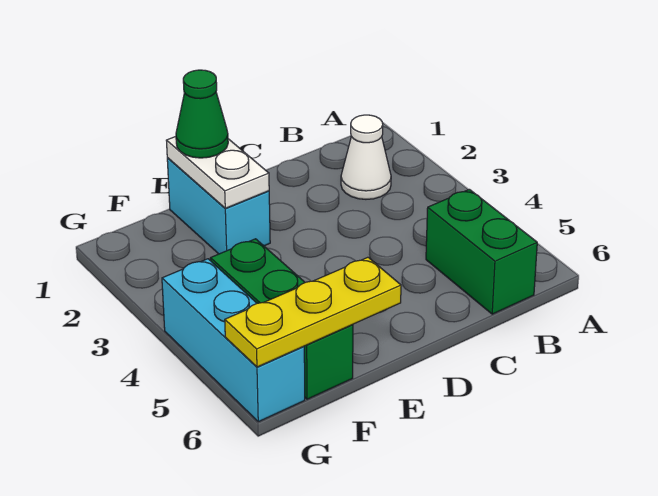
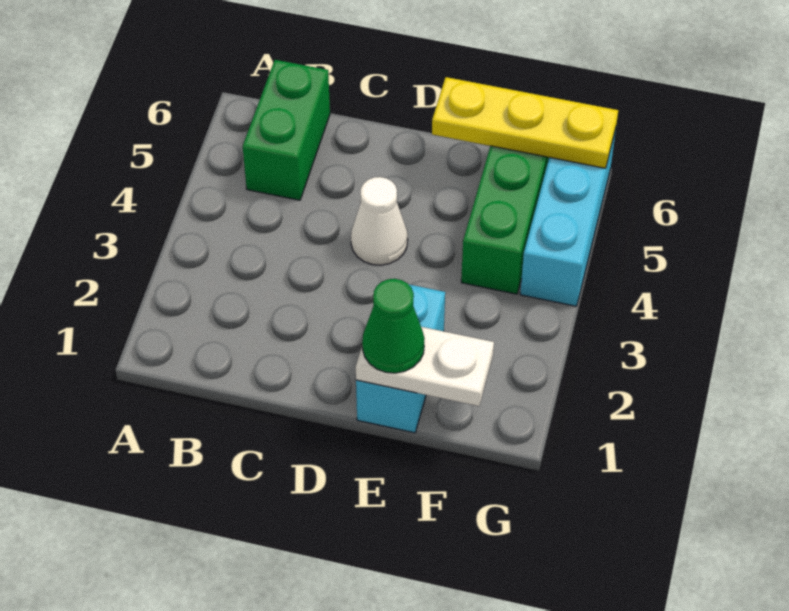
white cone B2 level 1 -> white cone D4 level 1
white plate E1:E2 level 2 -> white plate E1:F1 level 2

